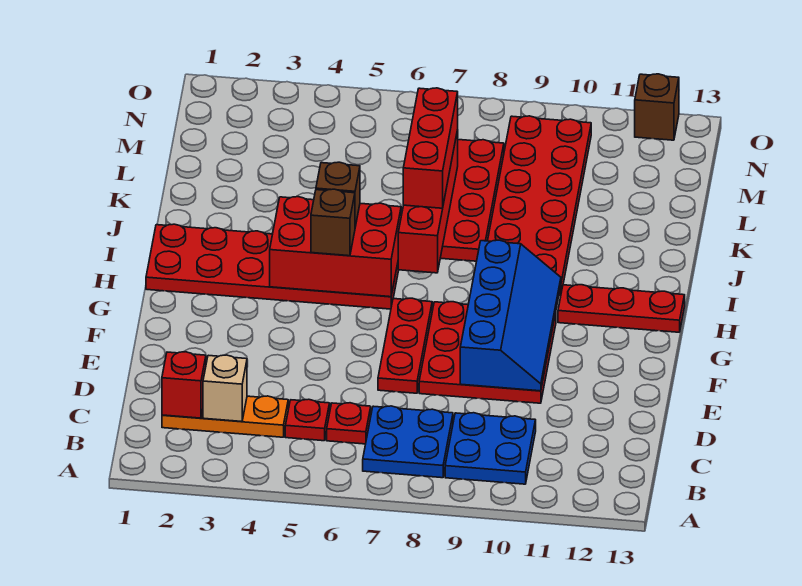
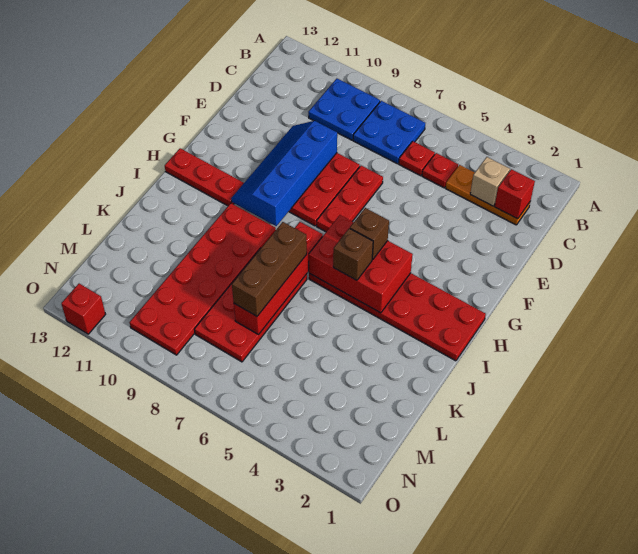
red brick J7:L7 level 3 -> brown brick J7:L7 level 3
brown brick O12 level 1 -> red brick O12 level 1

